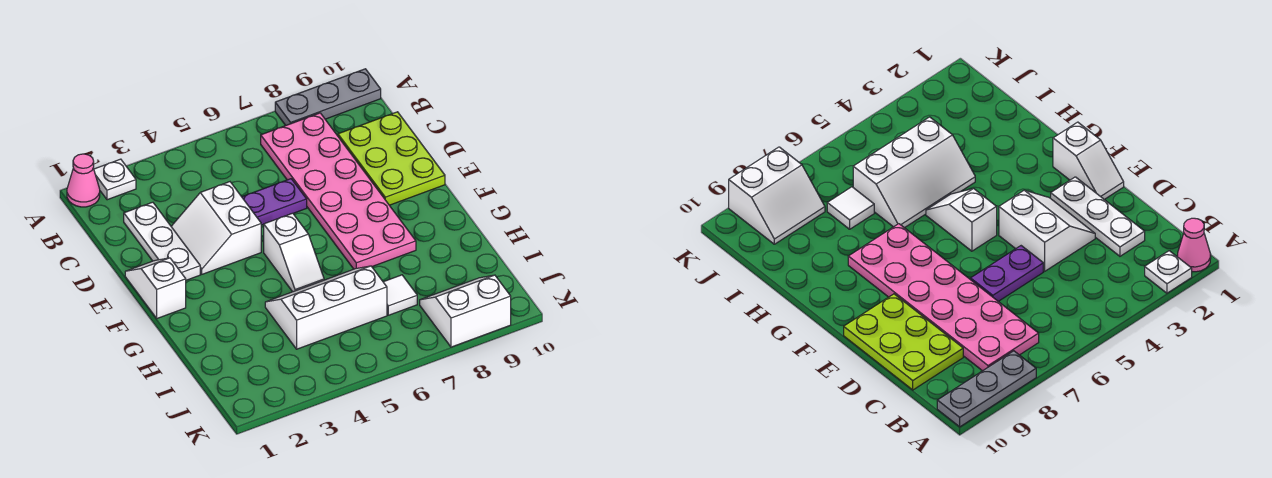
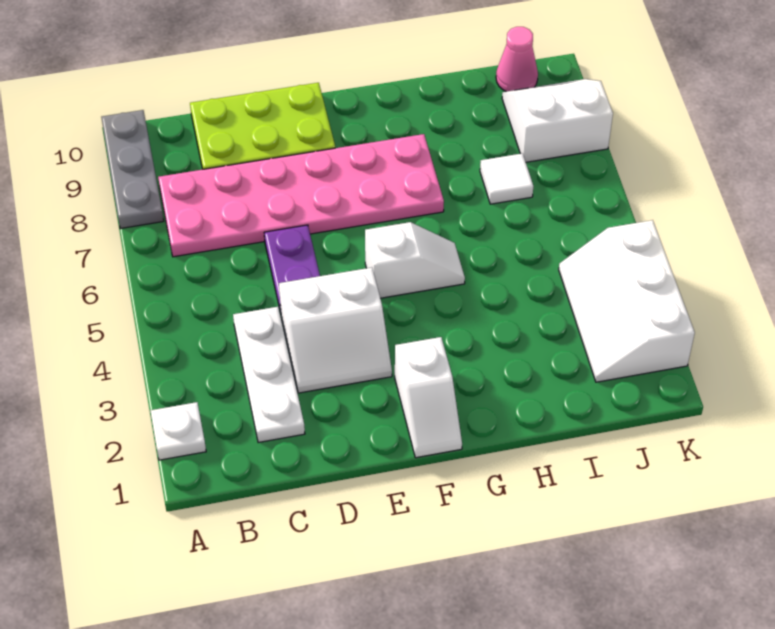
pink cone A1 level 1 -> pink cone J10 level 1
white plate C2:E2 level 1 -> white plate C2:C4 level 1
white slope E1:F1 level 1 top F -> white slope F1:F2 level 1 top 2
white slope H4:I6 level 1 top I -> white slope J2:K4 level 1 top K
white slope J8:K9 level 1 top K -> white slope J8:K9 level 1 top 8

